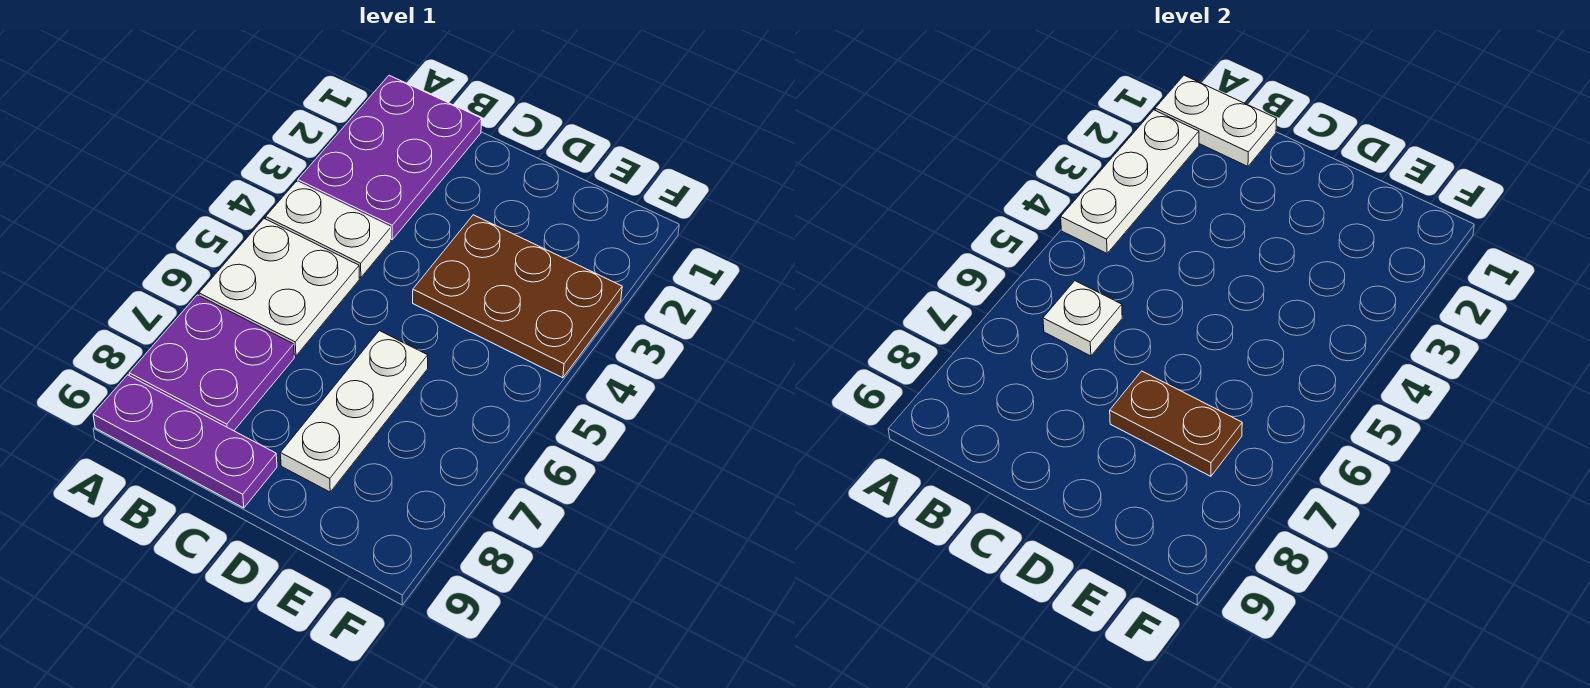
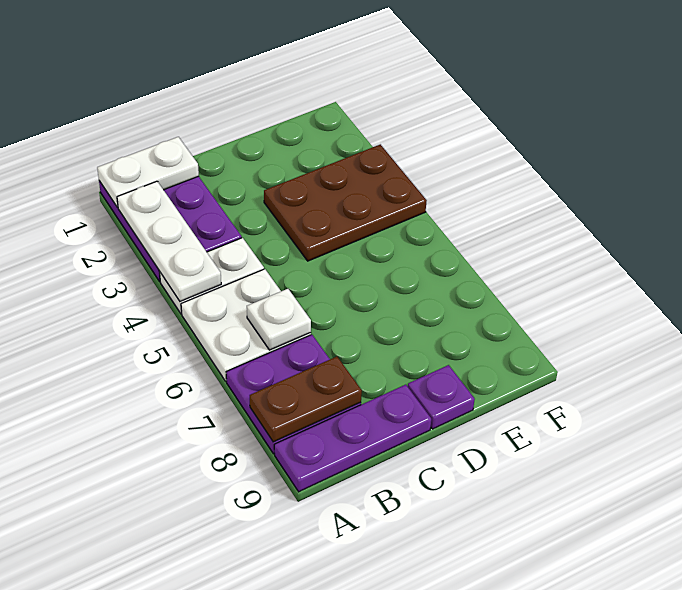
white plate D6:D8 level 1 -> none
brown plate D7:E7 level 2 -> brown plate A8:B8 level 2
none -> purple plate D9 level 1

